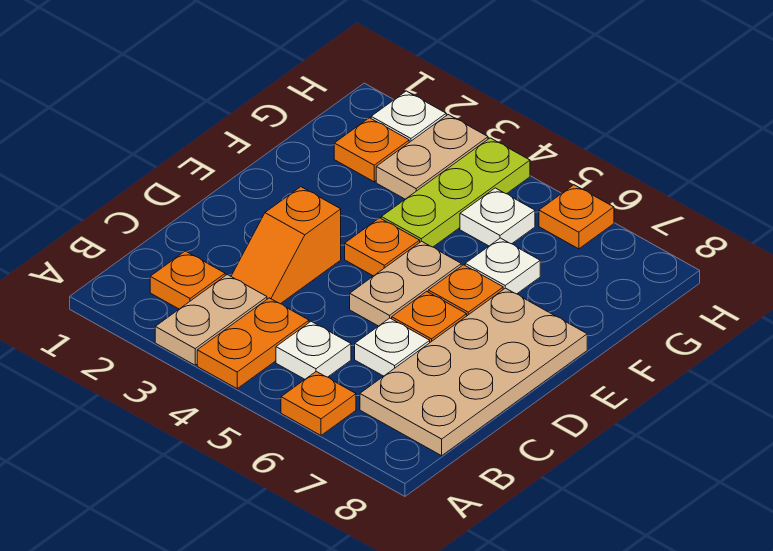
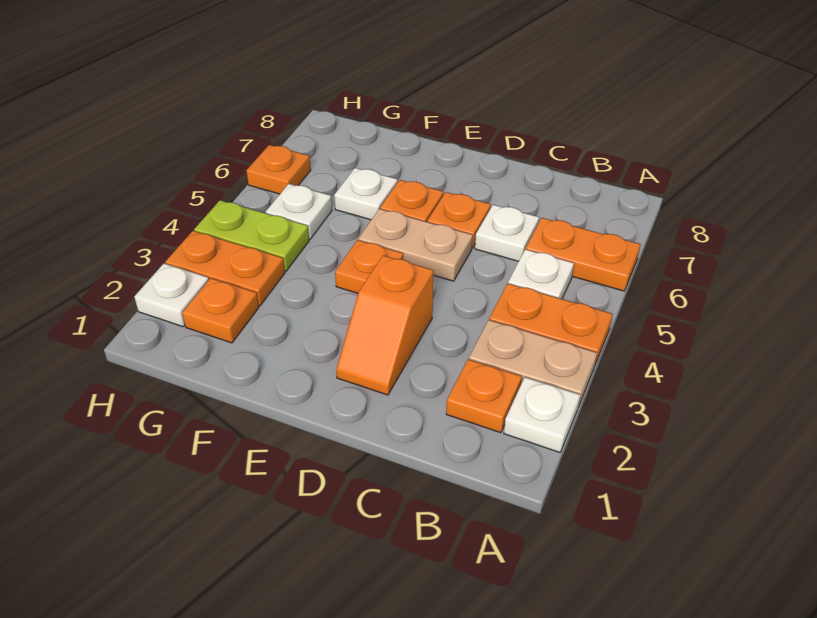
none -> white plate A2 level 1
orange plate A6 level 1 -> orange plate A6:B6 level 1
tan plate B7:E8 level 1 -> none
orange slope C3:D3 level 1 top D -> orange slope D2:D3 level 1 top 3
lime plate F4:H4 level 1 -> lime plate G4:H4 level 1
tan plate G3:H3 level 1 -> orange plate G3:H3 level 1

